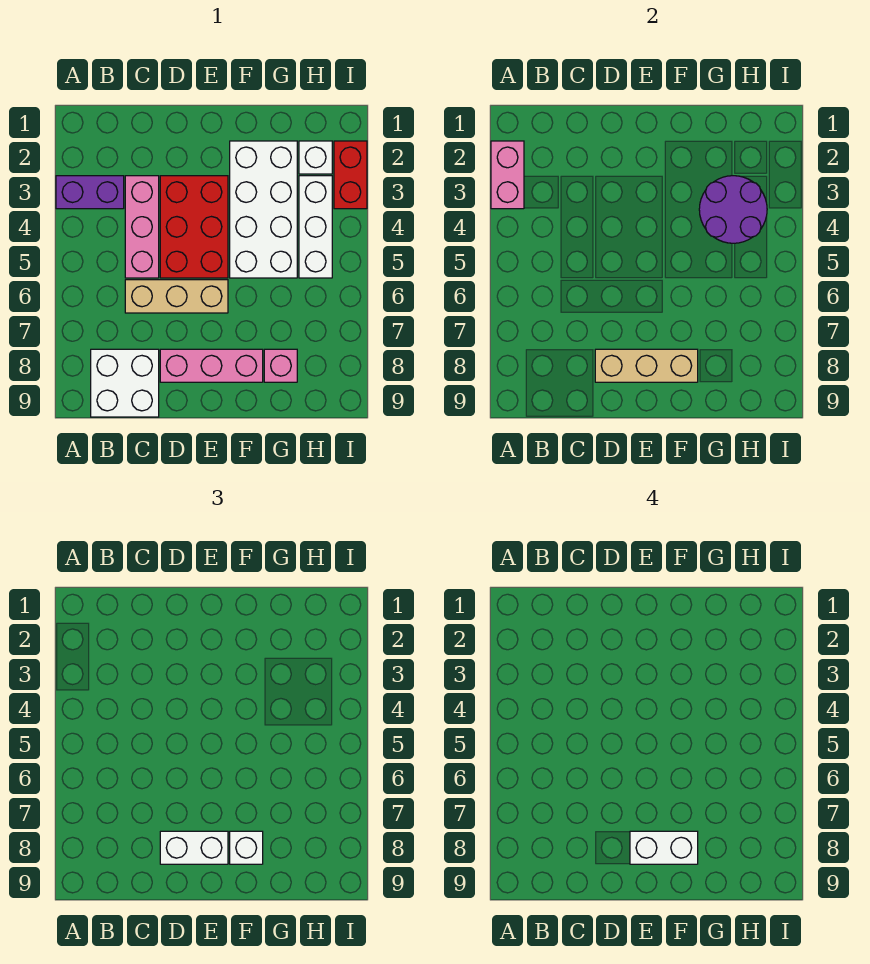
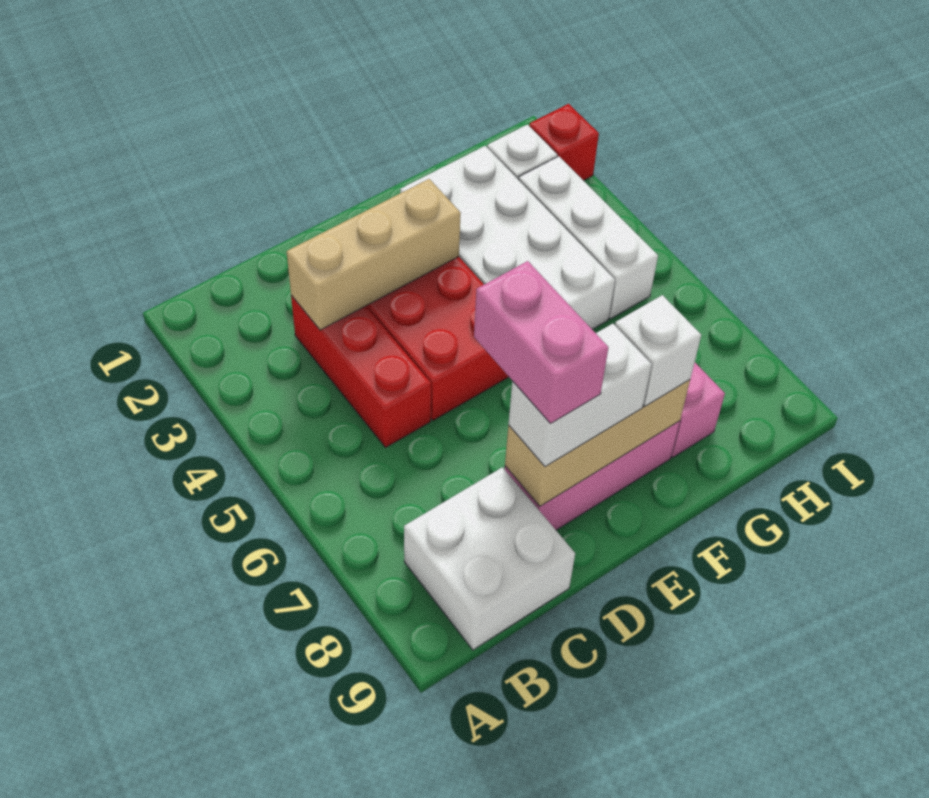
pink brick A2:A3 level 2 -> pink brick D7:D8 level 4
purple brick A3:B3 level 1 -> none
pink brick C3:C5 level 1 -> red brick C3:C5 level 1
tan brick C6:E6 level 1 -> tan brick C3:E3 level 2
white brick E8:F8 level 4 -> none
purple round brick G3:H4 level 2 -> none
red brick I2:I3 level 1 -> red brick I2 level 1

